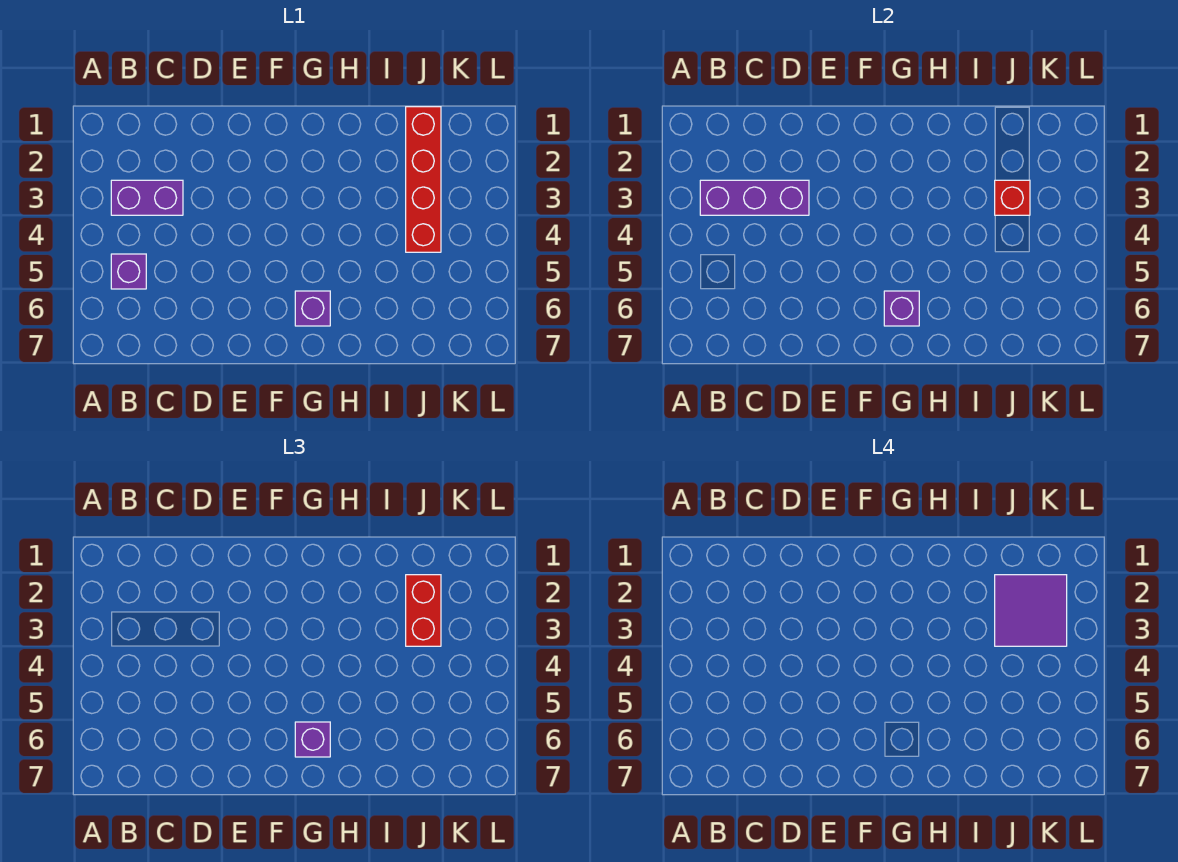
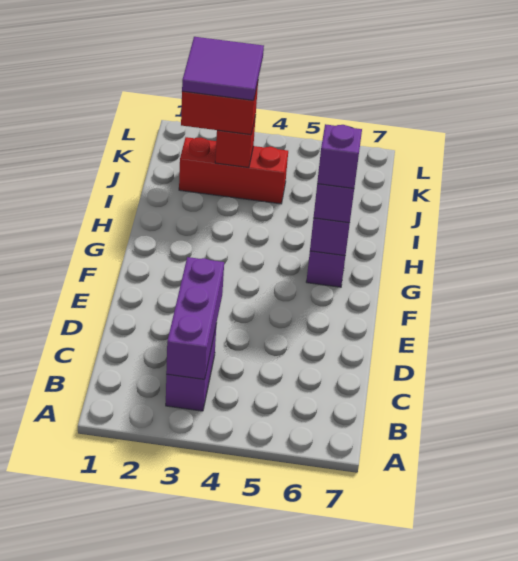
purple brick B5 level 1 -> purple brick G6 level 4
red brick J1:J4 level 1 -> red brick J2:J4 level 1

